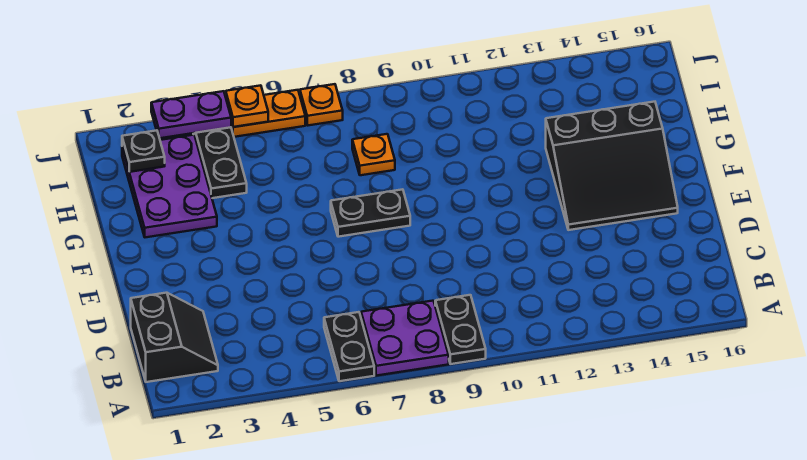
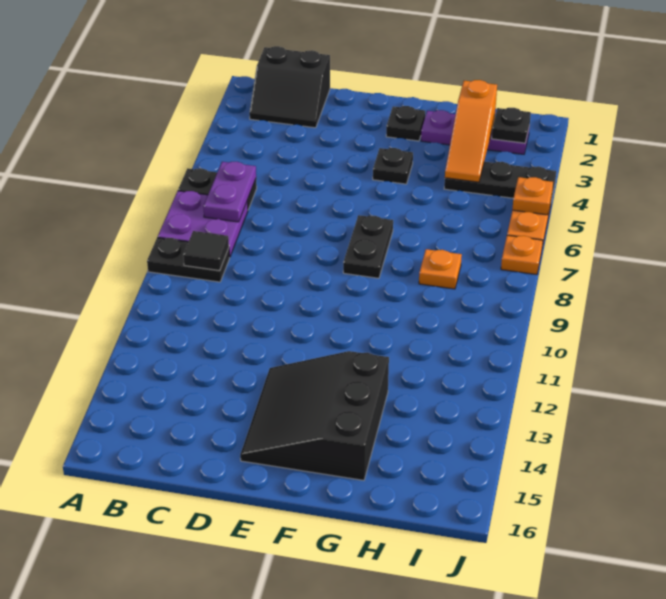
none -> black tile B9 level 2
none -> black plate F2 level 1
none -> black plate F4 level 1
purple plate G2:I3 level 1 -> purple plate G2:I2 level 1
none -> orange slope H2:H4 level 2 top 2
purple plate J3:J4 level 2 -> purple plate B6:B7 level 2

